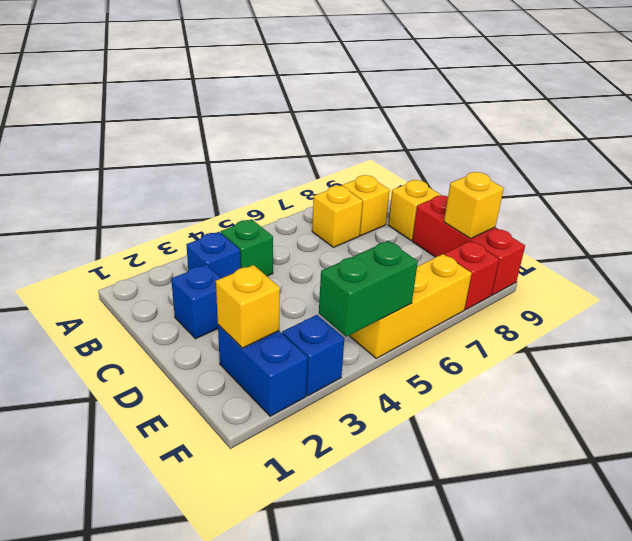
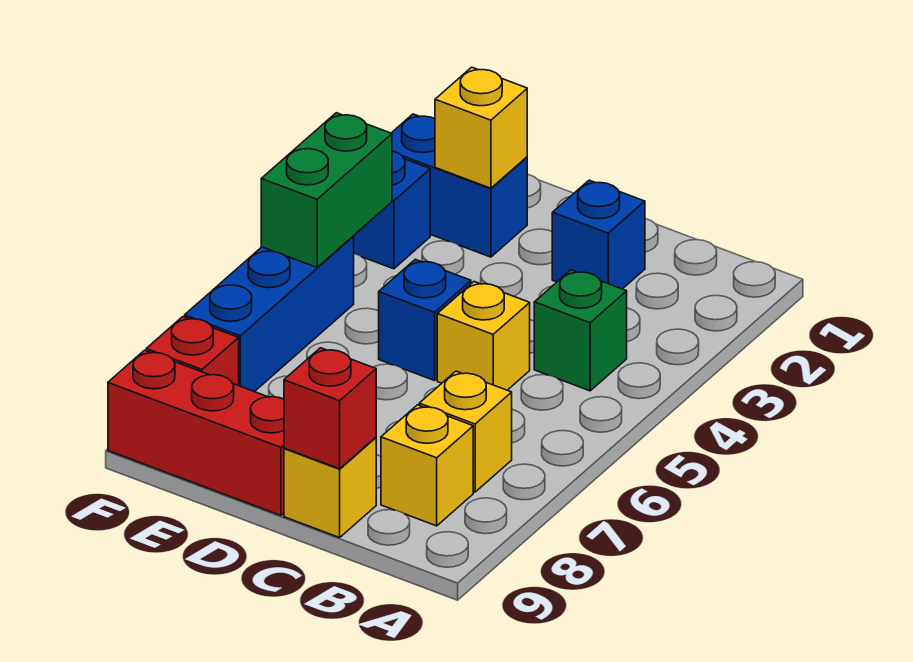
blue brick B3 level 1 -> blue brick D5 level 1
none -> red brick C9 level 2
yellow brick E9 level 2 -> yellow brick C5 level 1
yellow brick F5:F7 level 1 -> blue brick F5:F7 level 1

